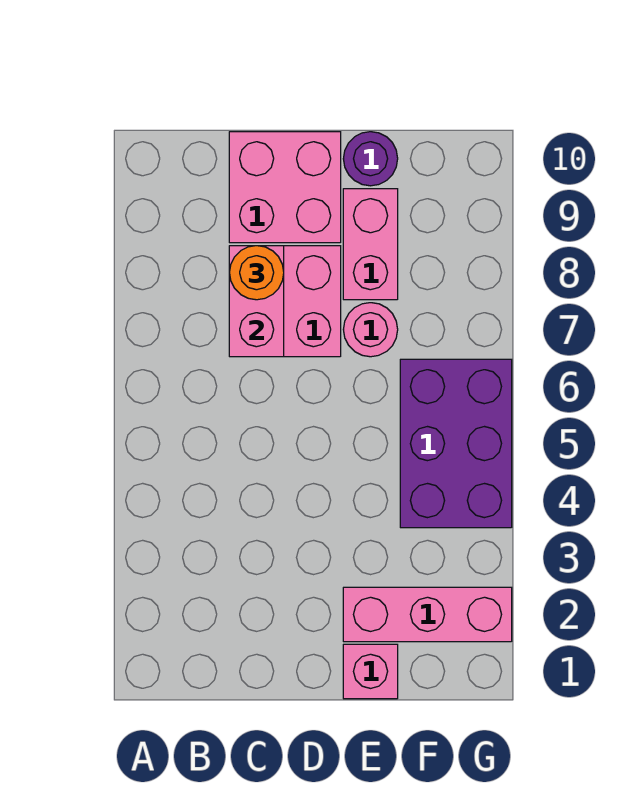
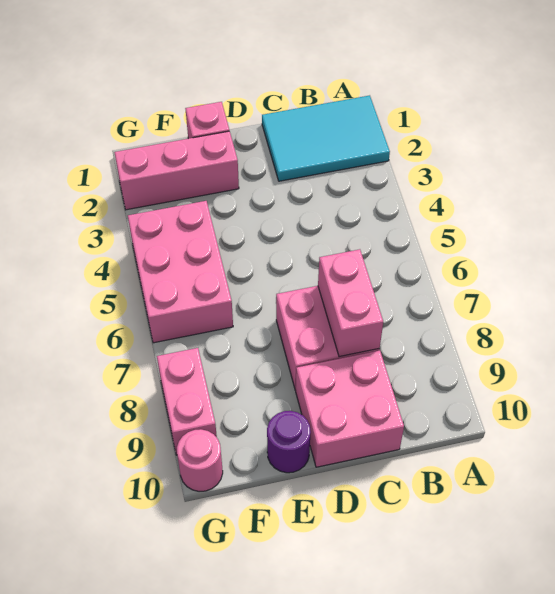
none -> cyan tile A1:C2 level 1
orange round brick C8 level 3 -> none
pink round brick E7 level 1 -> pink round brick G10 level 1
pink brick E8:E9 level 1 -> pink brick G8:G9 level 1
purple brick F4:G6 level 1 -> pink brick F4:G6 level 1

